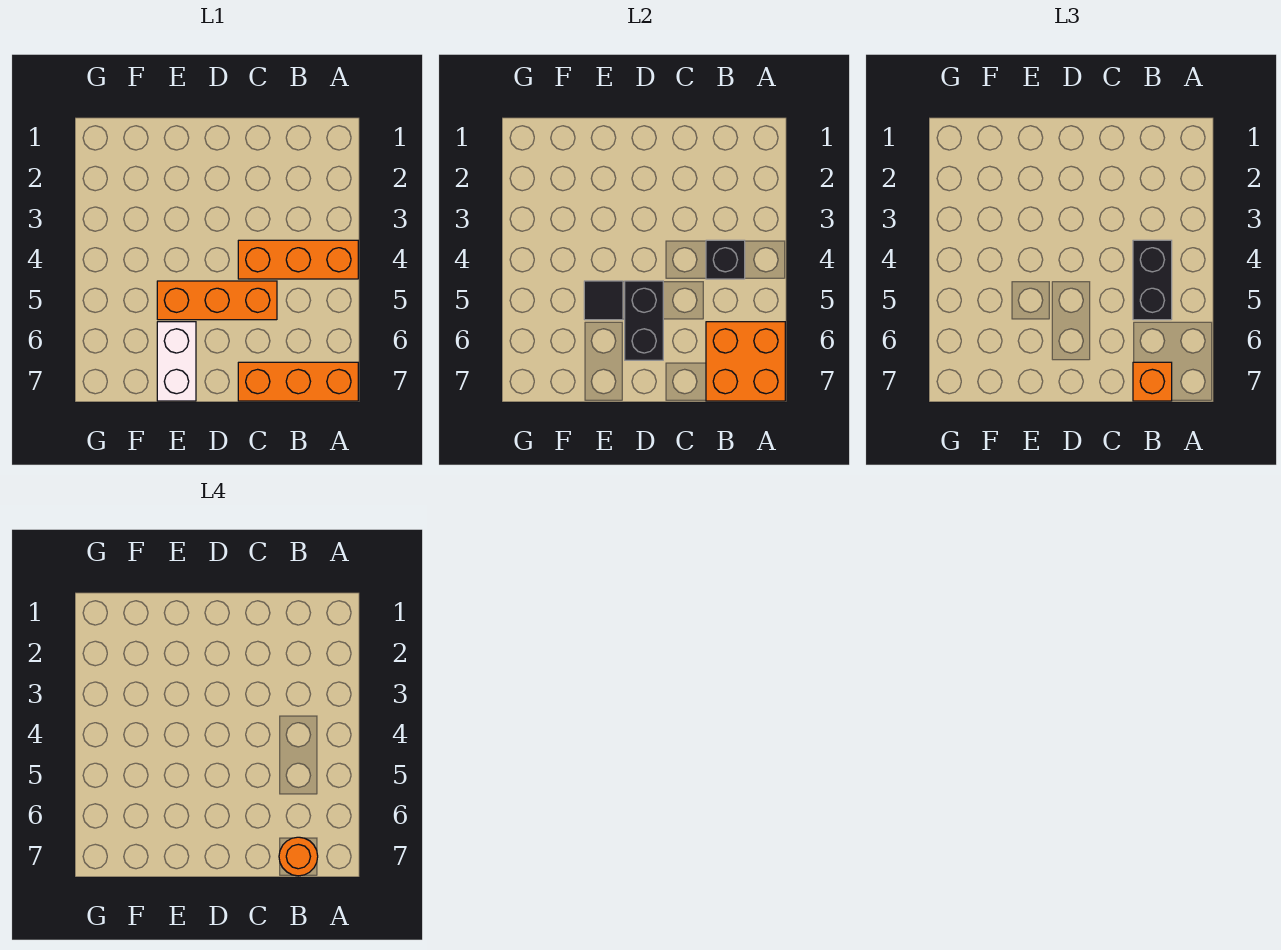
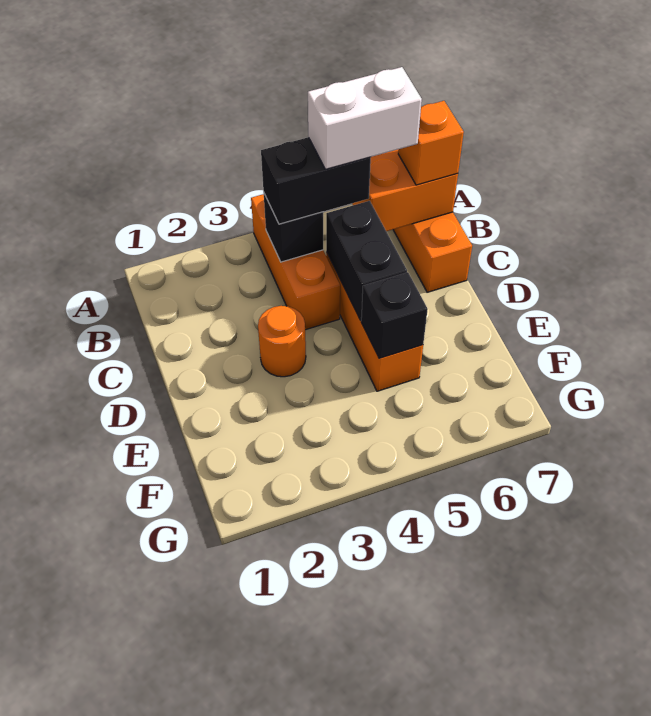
orange round brick B7 level 4 -> orange round brick D3 level 1
black brick D5:D6 level 2 -> black brick C5:D5 level 2
black tile E5 level 2 -> black brick E5 level 2
white brick E6:E7 level 1 -> white brick B5:B6 level 4

